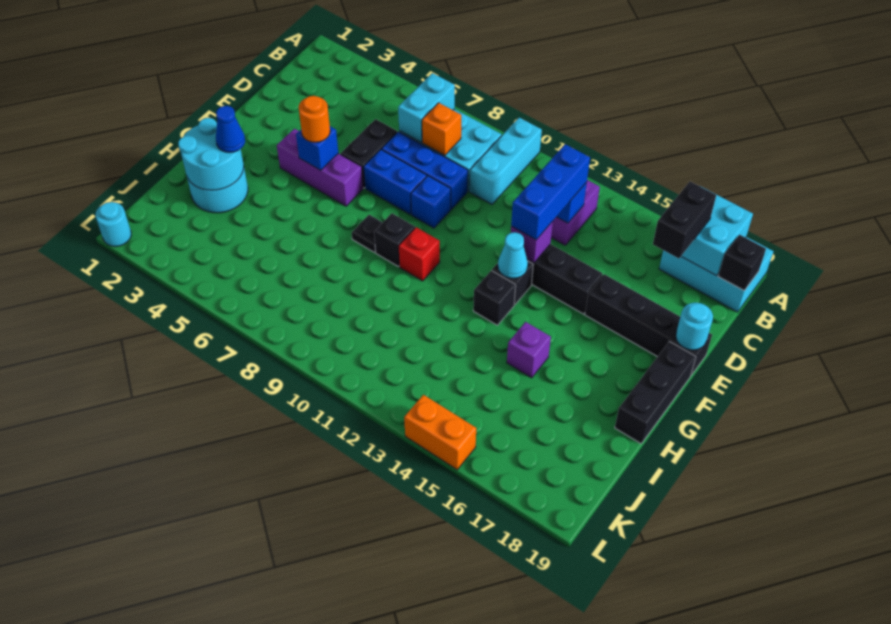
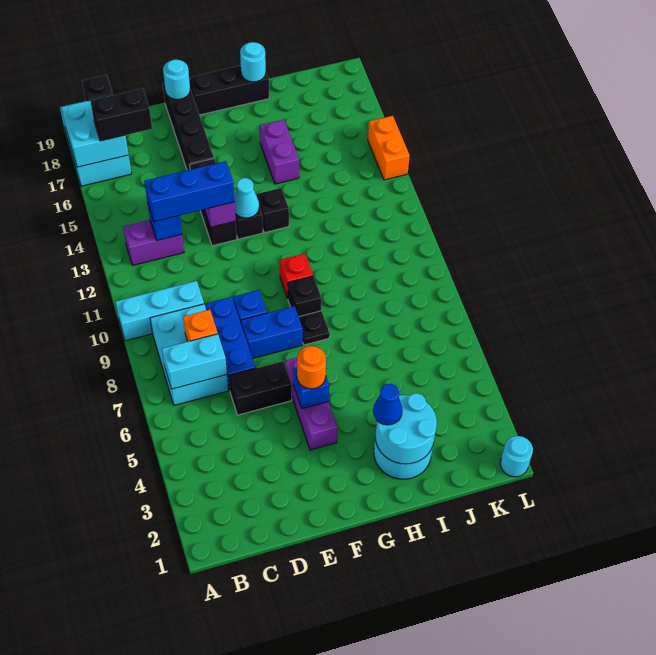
blue brick E7:E8 level 1 -> blue brick E8:F8 level 1
purple brick H15 level 1 -> purple brick H15:H16 level 1
none -> cyan round brick H19 level 2

